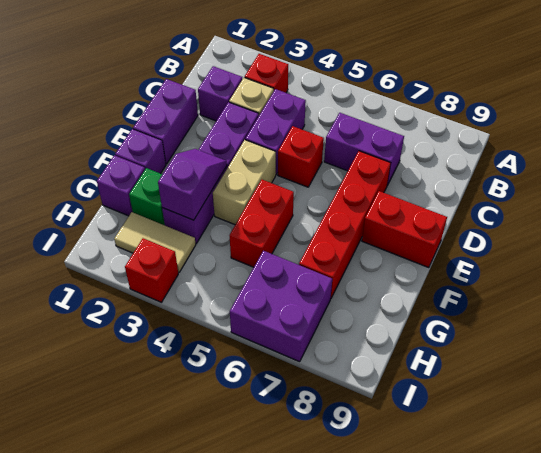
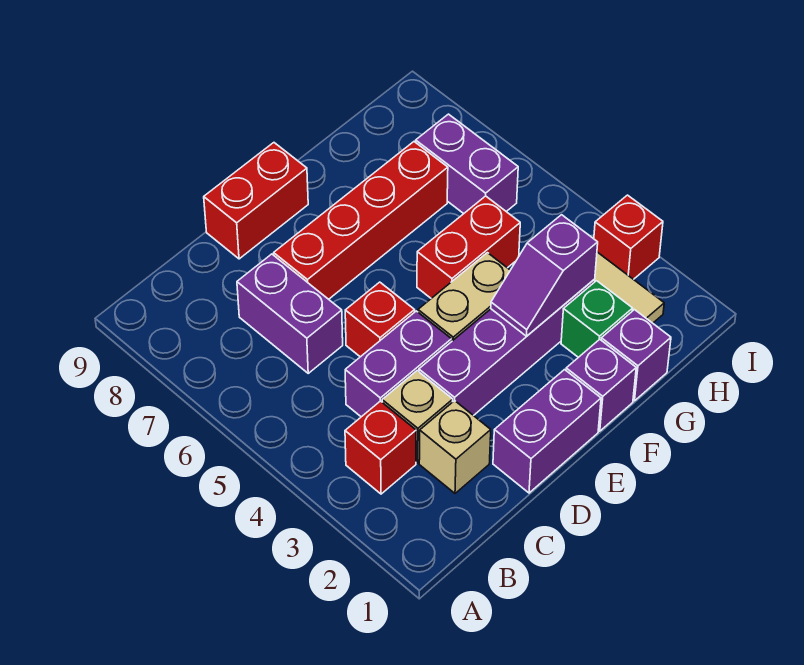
purple brick C2 level 1 -> tan brick C2 level 1
red brick E8:E9 level 1 -> red brick D9:E9 level 1
purple brick H6:I7 level 1 -> purple brick H6:H7 level 1

